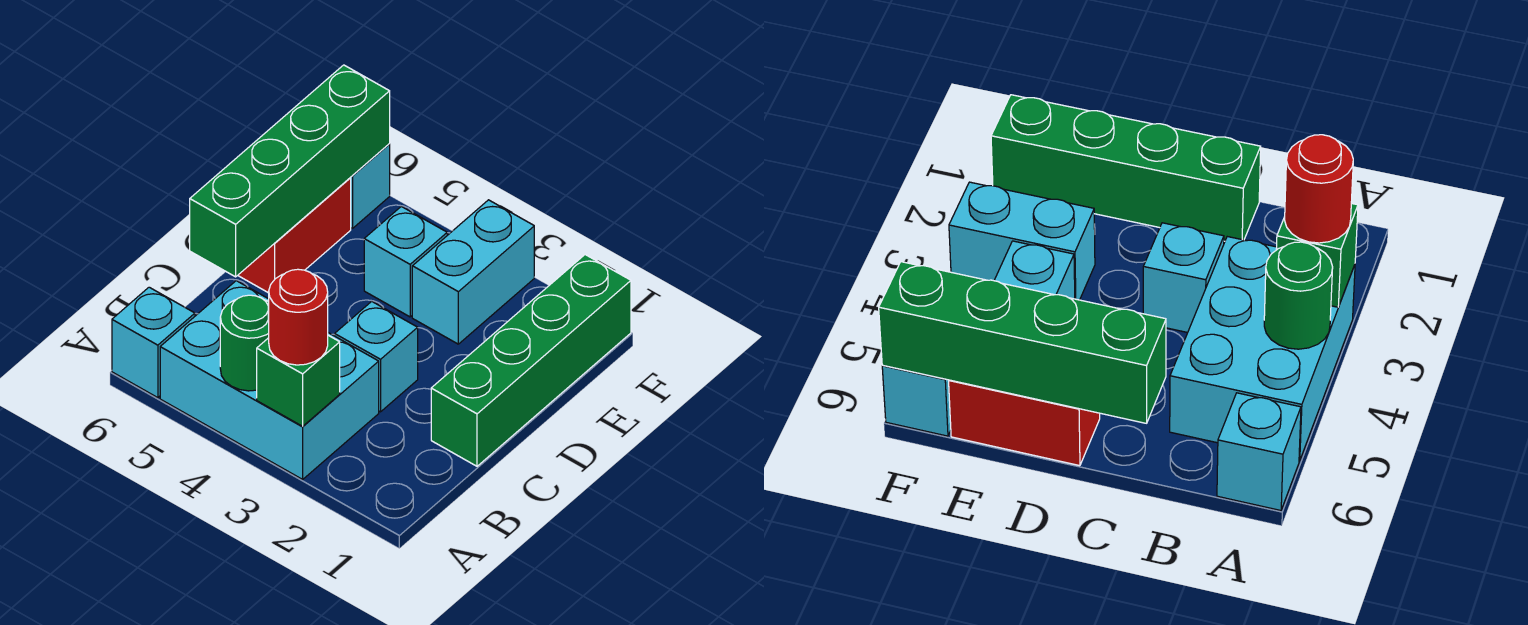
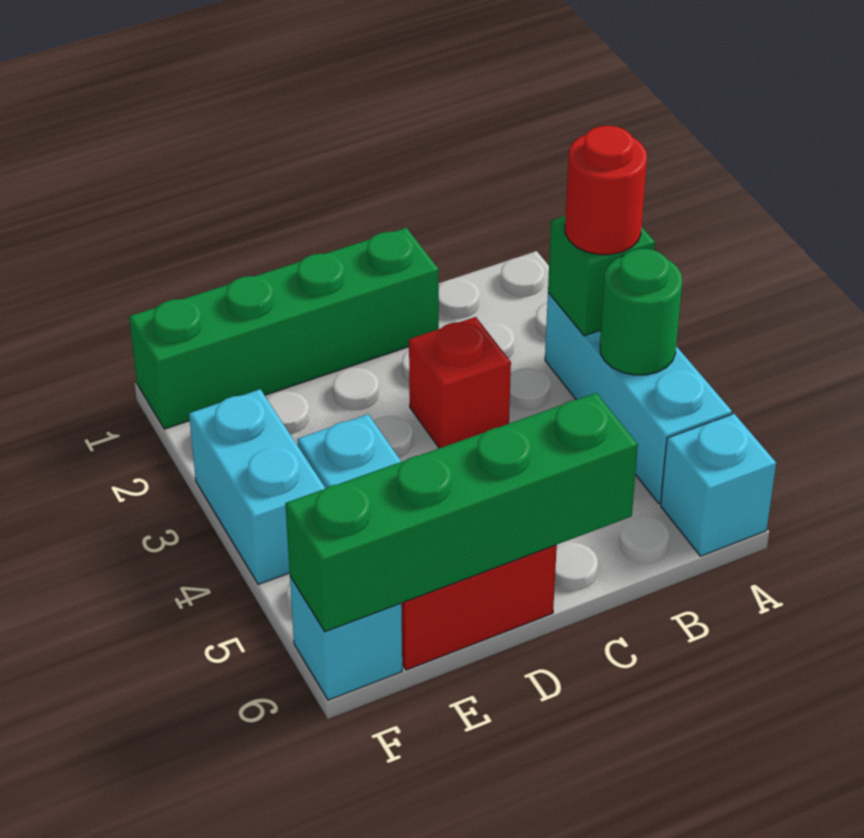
cyan brick A3:B5 level 1 -> cyan brick A3:A5 level 1
cyan brick C3 level 1 -> red brick C3 level 1
cyan brick E3:F3 level 1 -> cyan brick F3:F4 level 1

